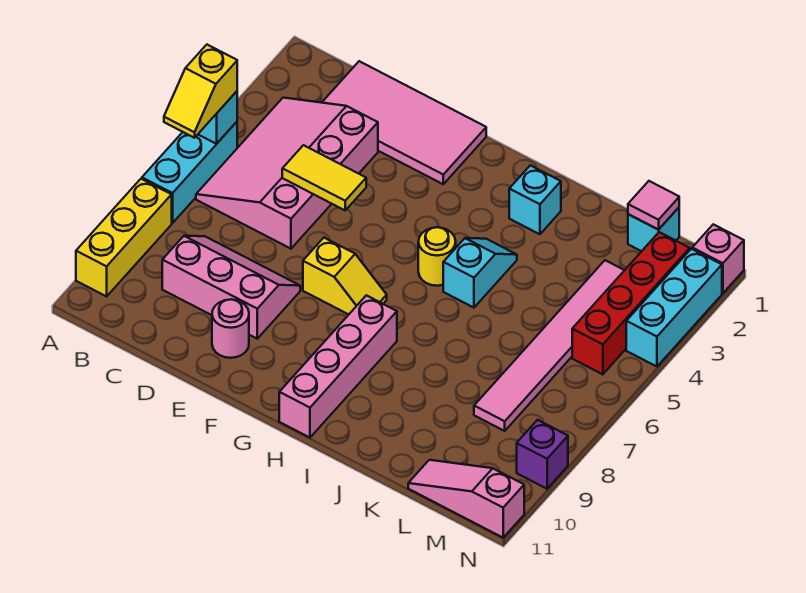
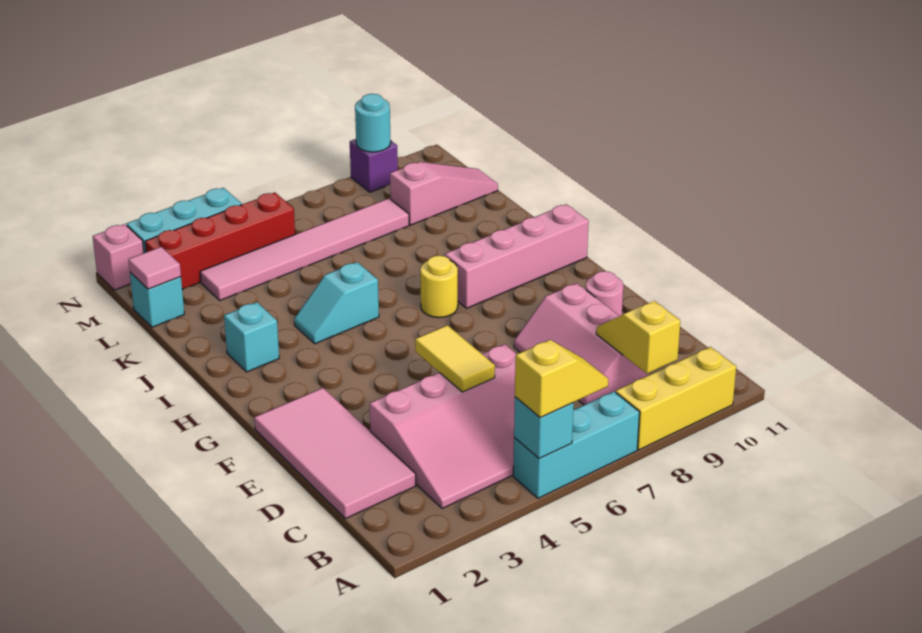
yellow slope F7:G7 level 1 top F -> yellow slope B9:C9 level 2 top B
yellow round brick H5 level 1 -> yellow round brick H7 level 1
pink slope L11:N11 level 1 top N -> pink slope L9:L11 level 1 top 9
none -> cyan round brick N9 level 2

